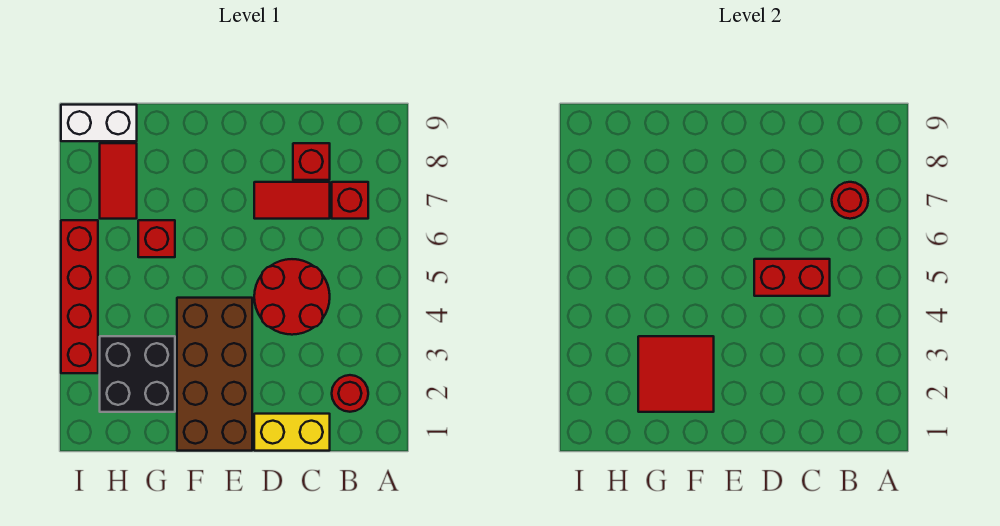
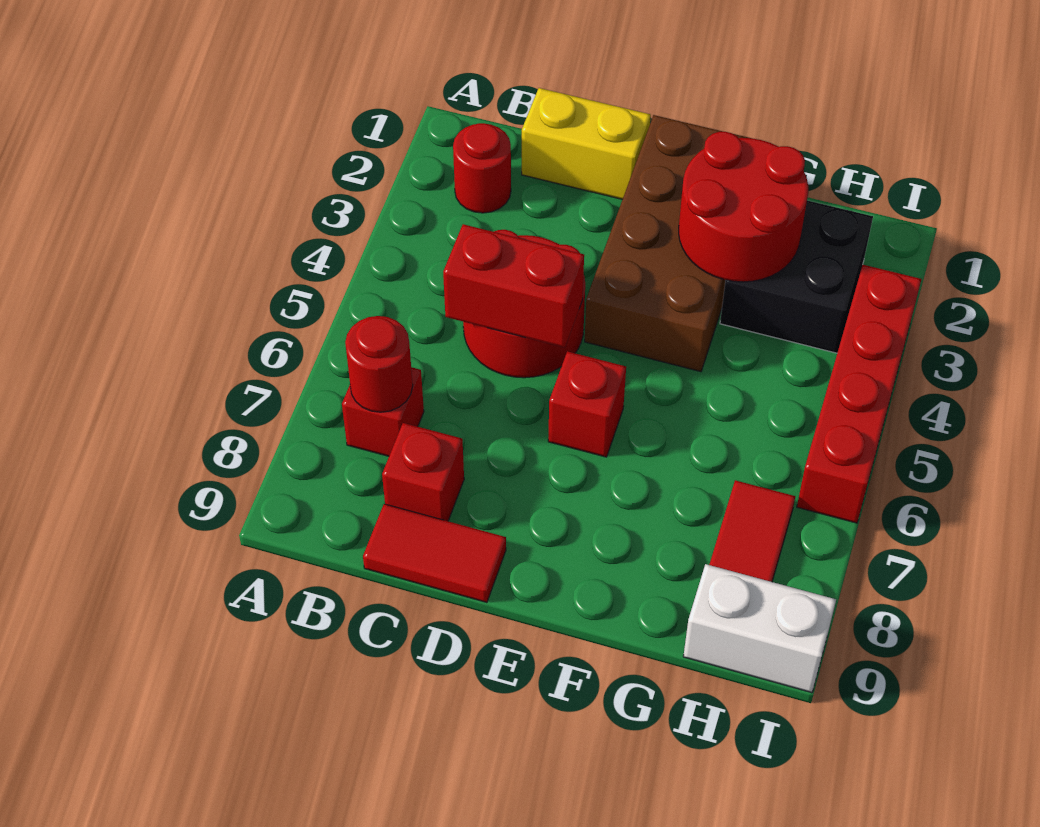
red tile C7:D7 level 1 -> red tile C9:D9 level 1
red tile F2:G3 level 2 -> red round brick F2:G3 level 2
red brick G6 level 1 -> red brick E6 level 1

